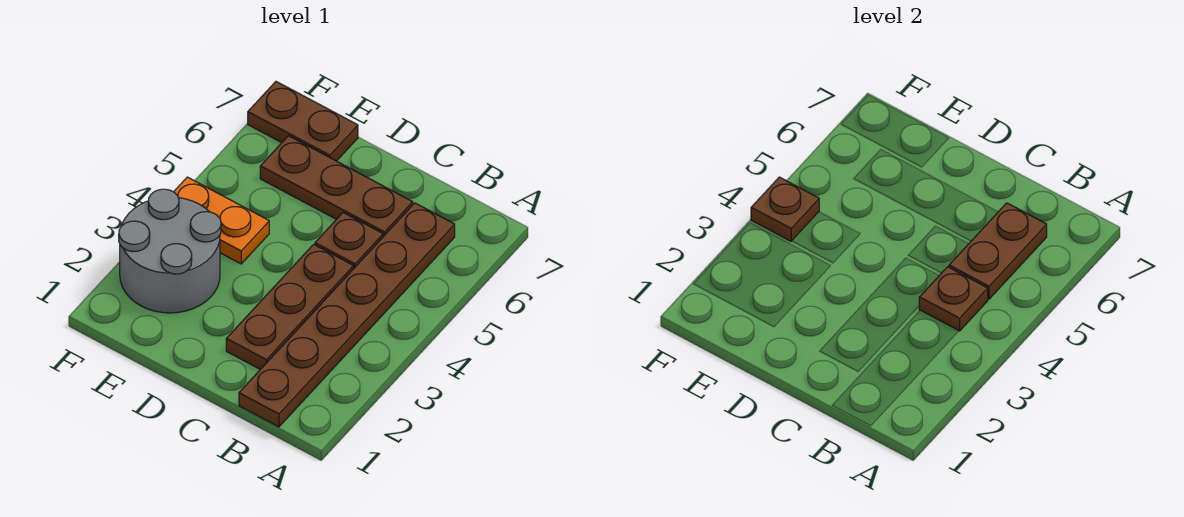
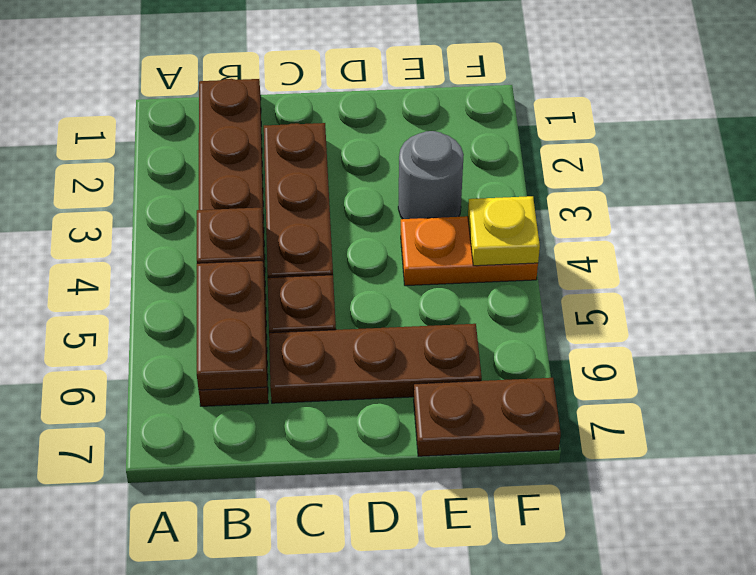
grey round brick E2:F3 level 1 -> grey round brick E3 level 1
brown plate F4 level 2 -> yellow plate F4 level 2

